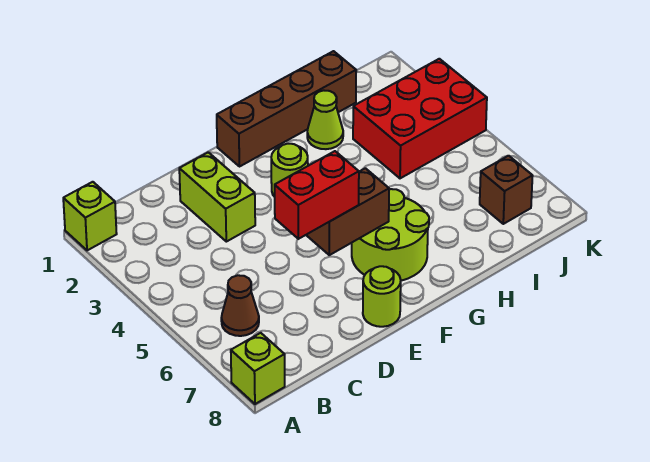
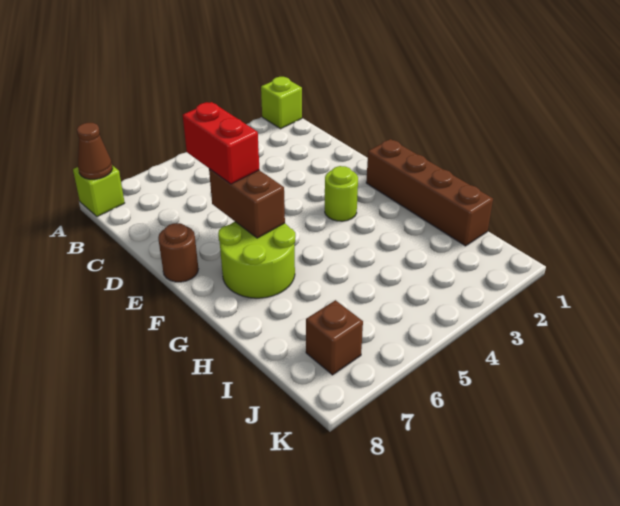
brown cone B6 level 1 -> brown cone A8 level 2
lime brick D2:D3 level 1 -> none
lime round brick E8 level 1 -> brown round brick E8 level 1
lime cone H2 level 1 -> none
red brick I3:K4 level 1 -> none

